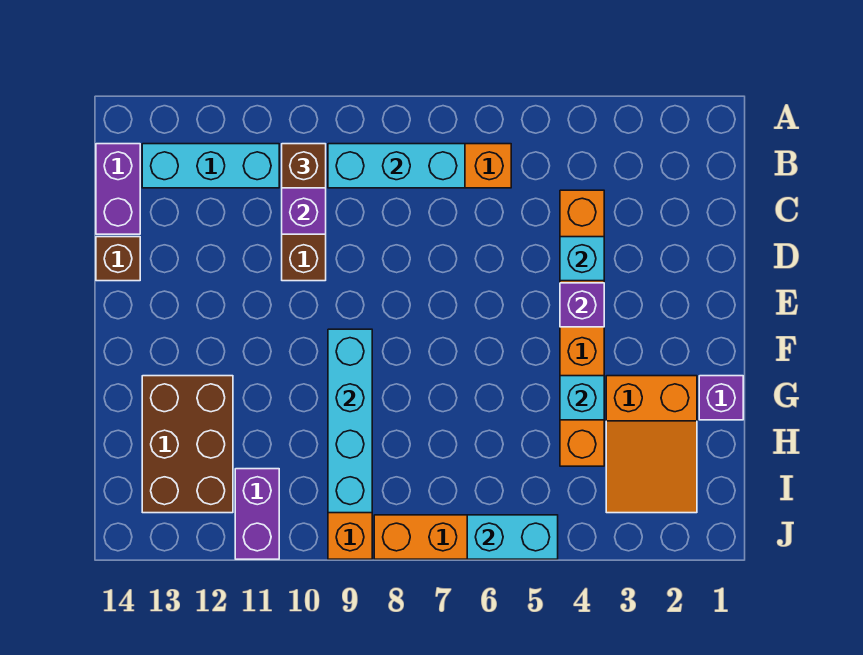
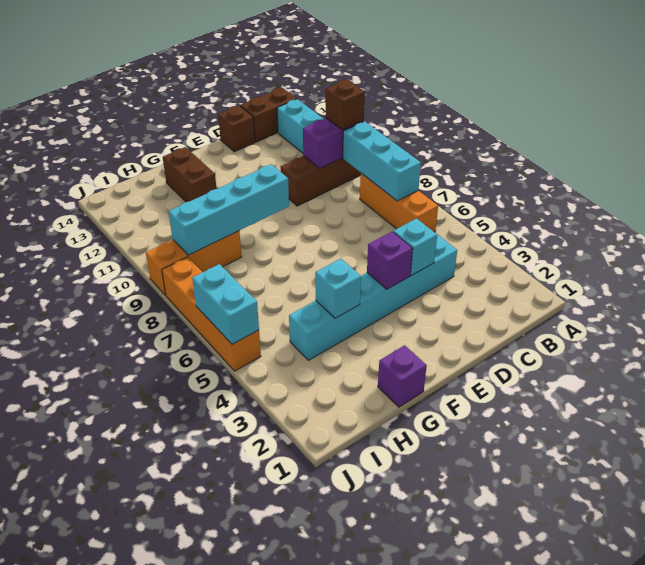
purple brick B14:C14 level 1 -> brown brick B14:C14 level 1
orange brick C4:H4 level 1 -> cyan brick C4:H4 level 1
orange slope G2:I3 level 1 top G -> none
brown brick G12:I13 level 1 -> brown brick G12:G13 level 1
purple brick I11:J11 level 1 -> none

